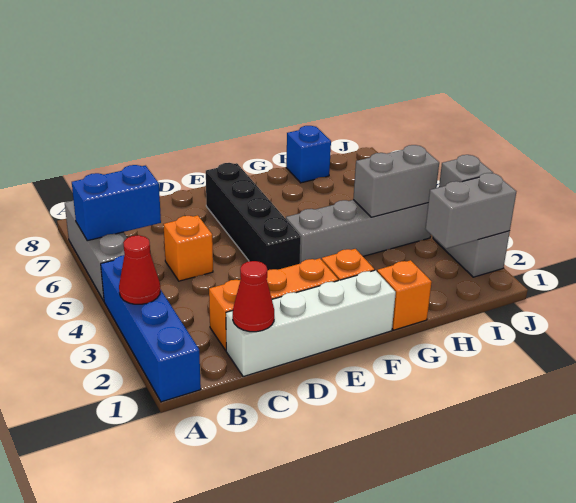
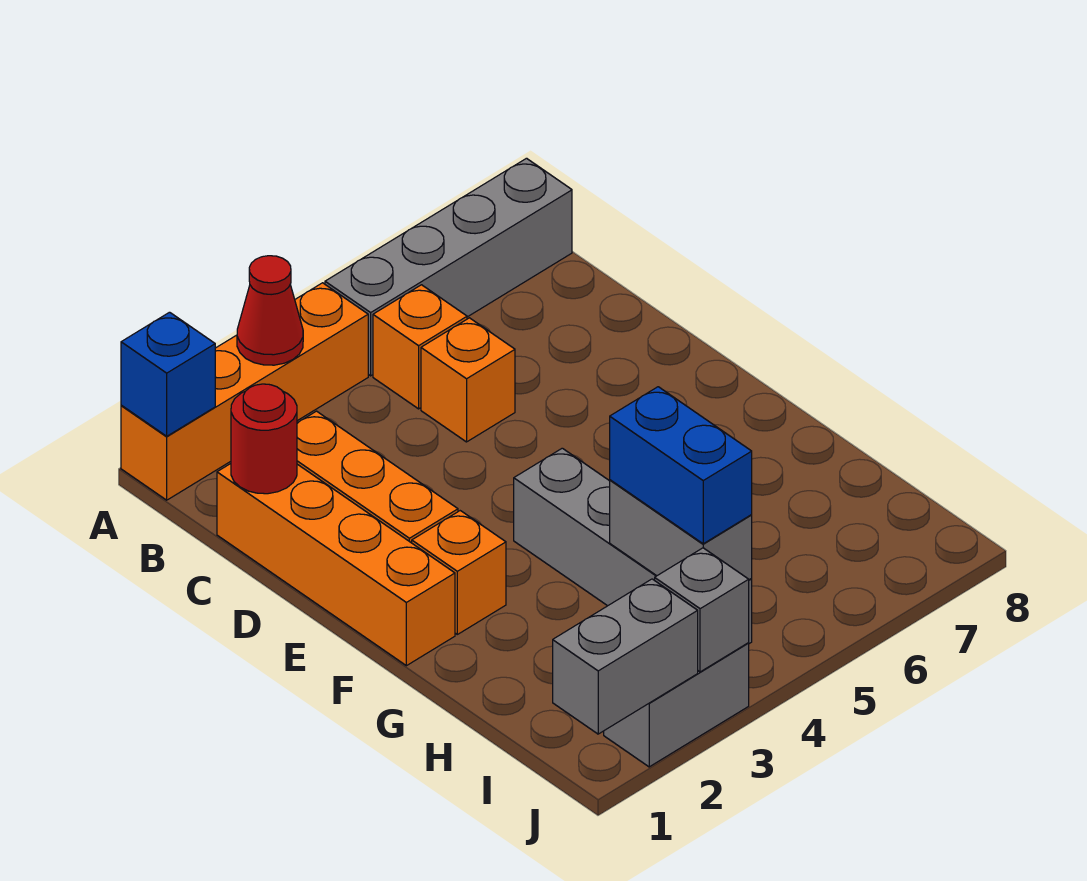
blue brick A1:A4 level 1 -> orange brick A1:A4 level 1
grey brick A5:A7 level 1 -> grey brick A5:A8 level 1
blue brick A6:B6 level 2 -> blue brick H4:I4 level 3
white brick C1:F1 level 1 -> orange brick C1:F1 level 1
red cone C1 level 2 -> red round brick C1 level 2
black brick E4:E7 level 1 -> none
orange brick G1 level 1 -> orange brick B5 level 1
blue brick H8 level 1 -> blue brick A1 level 2
grey brick I2:J2 level 2 -> grey brick J1:J2 level 2

